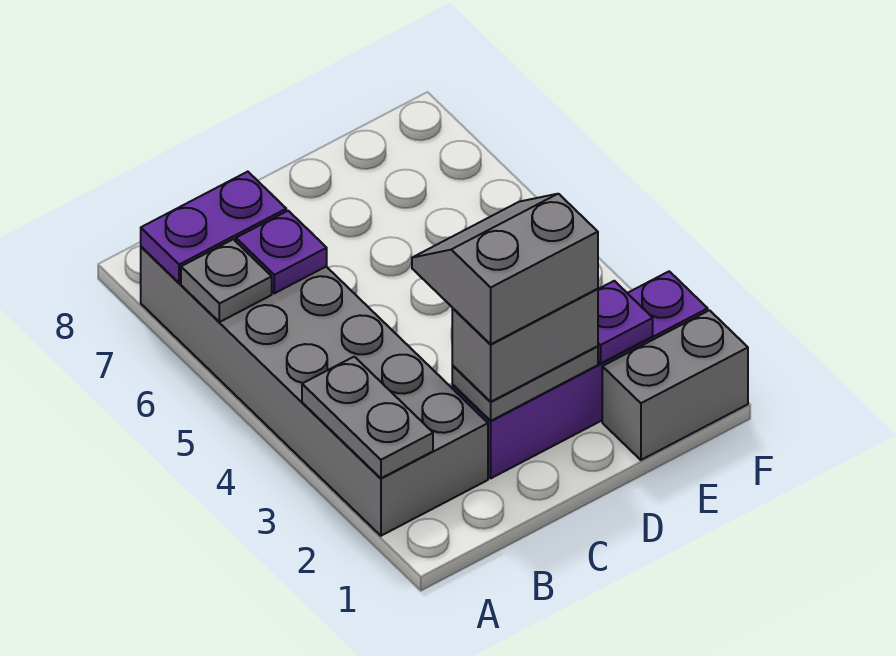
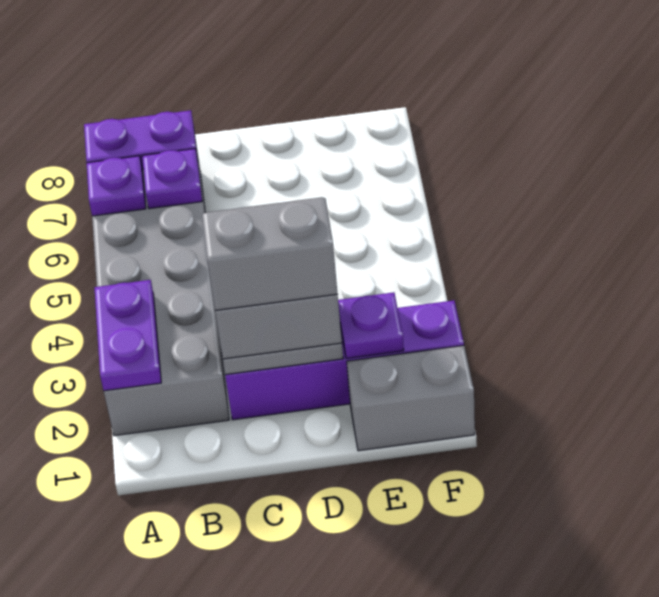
grey plate A2:A3 level 2 -> purple plate A2:A3 level 2
grey plate A6 level 2 -> purple plate A6 level 2

